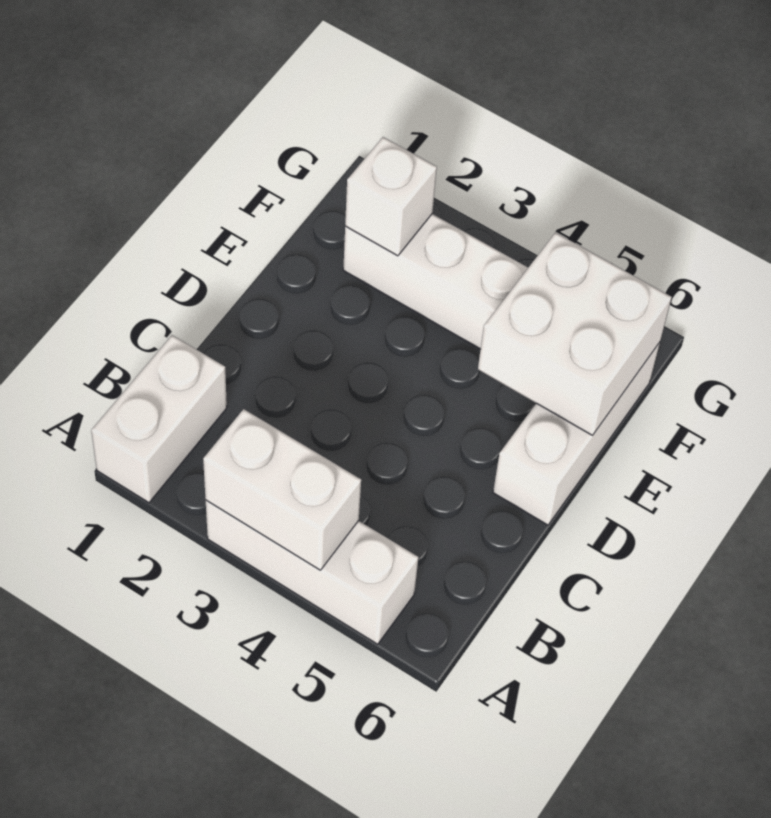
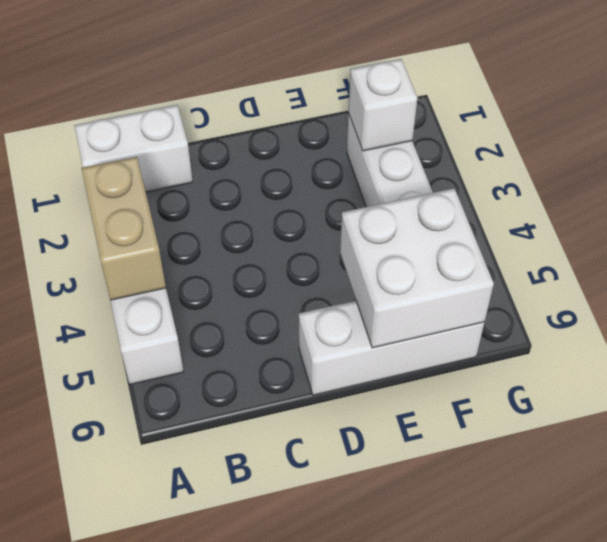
white brick A3:A4 level 2 -> tan brick A3:A4 level 2

